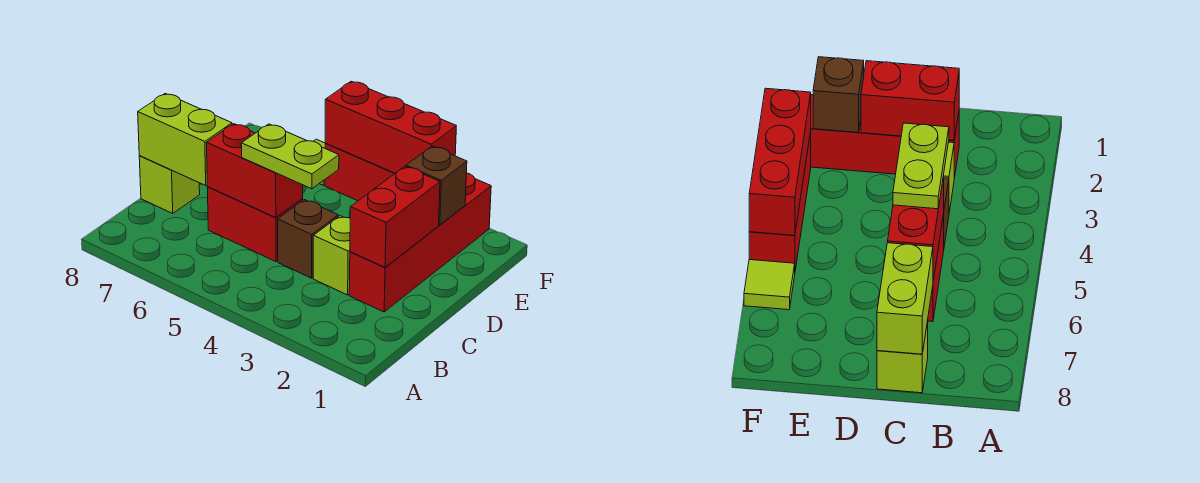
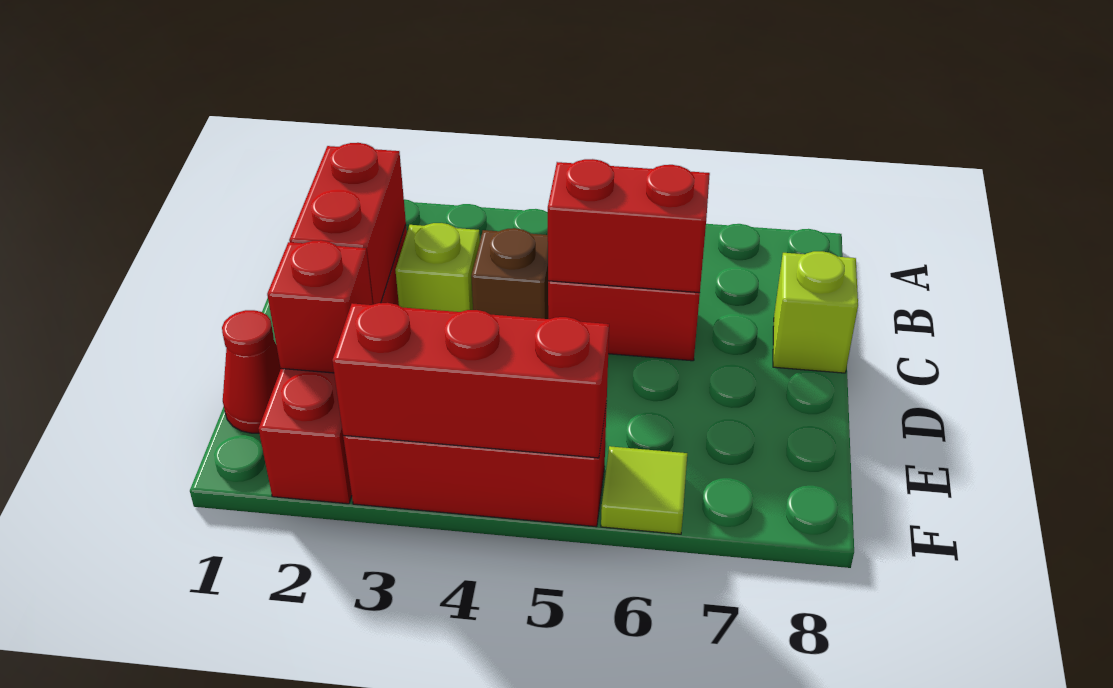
lime plate C4:C5 level 3 -> none
lime brick C7:C8 level 2 -> none
none -> red cone E1 level 1
brown brick E2 level 2 -> red brick E2 level 2

